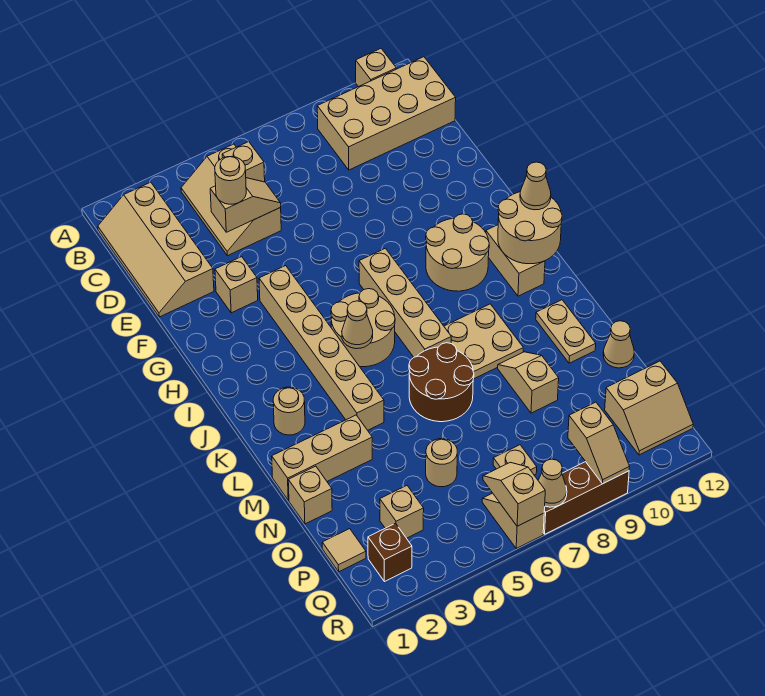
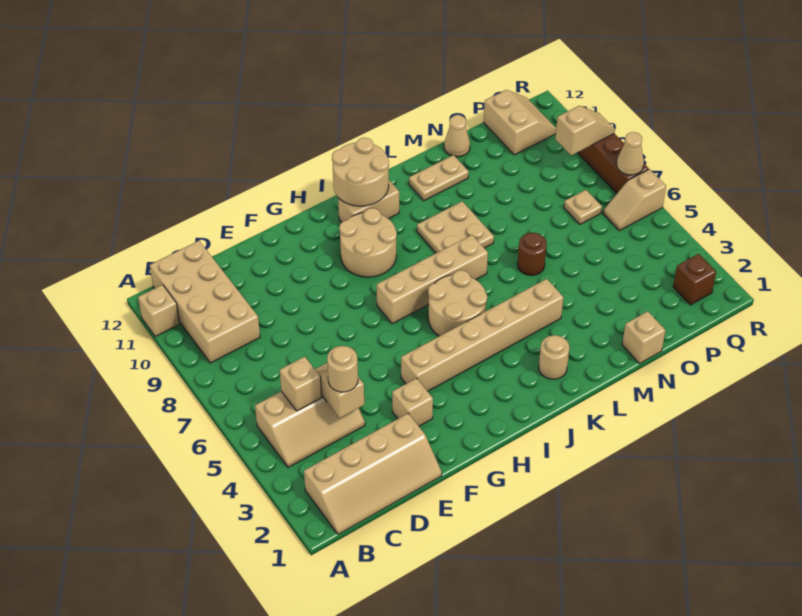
tan cone I12 level 3 -> none
tan cone J5 level 2 -> none
brown round brick L6:M7 level 1 -> brown round brick M6 level 1
tan brick M1:M3 level 1 -> none
tan slope M9:N9 level 1 top N -> none
tan round brick O5 level 1 -> none
tan tile P1 level 1 -> none
tan brick P3 level 1 -> none
tan slope Q6:R6 level 2 top R -> none

